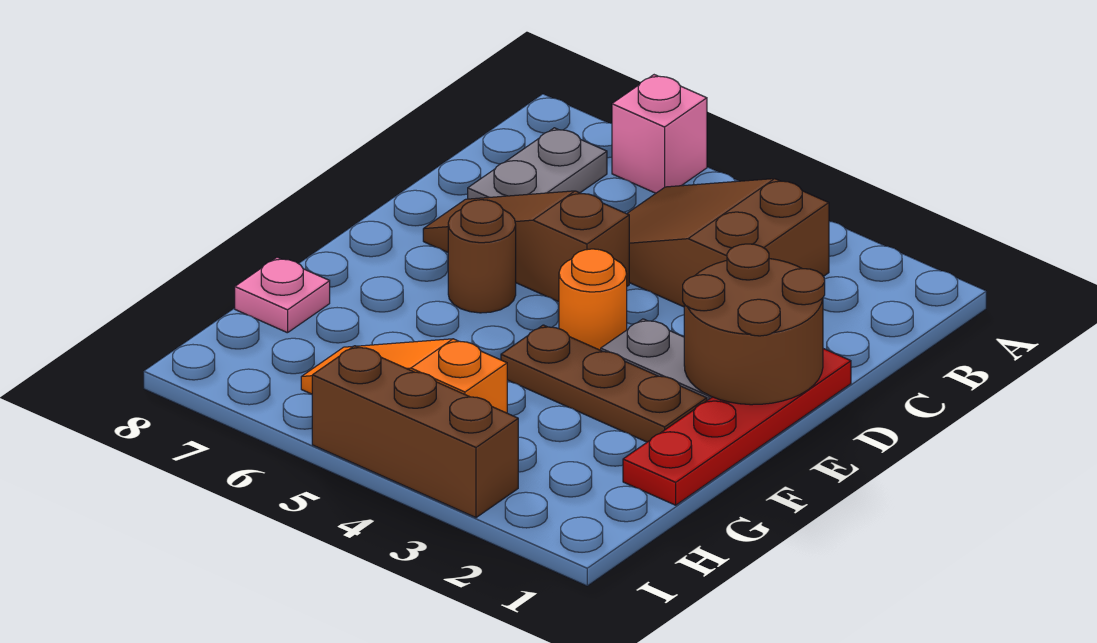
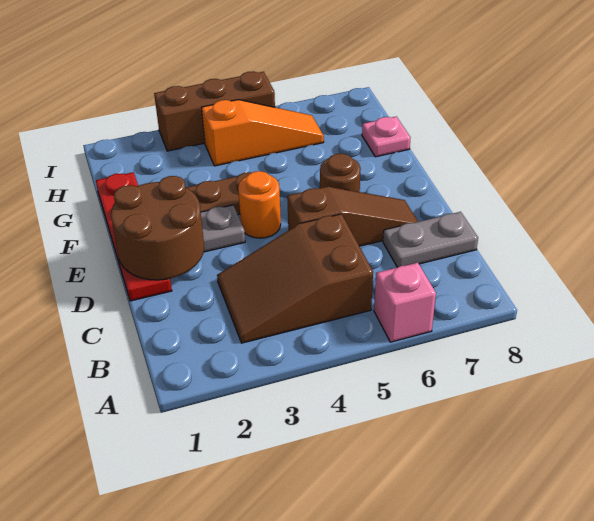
brown slope B3:C5 level 1 top 3 -> brown slope B3:C5 level 1 top 5
grey plate B7:C7 level 1 -> grey plate C7:C8 level 1

